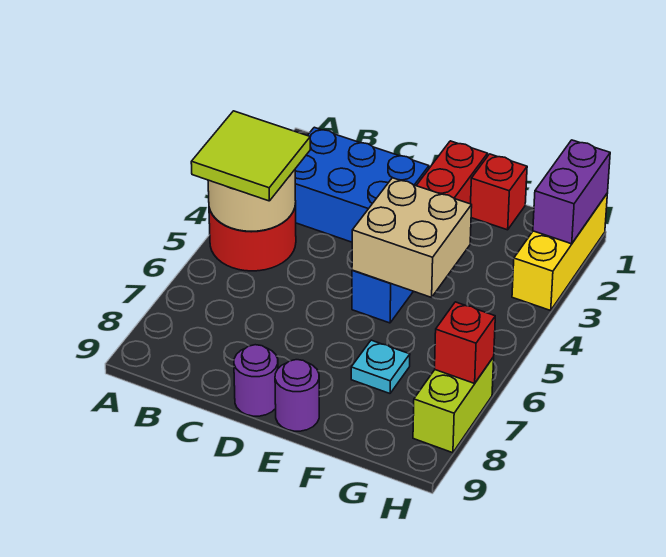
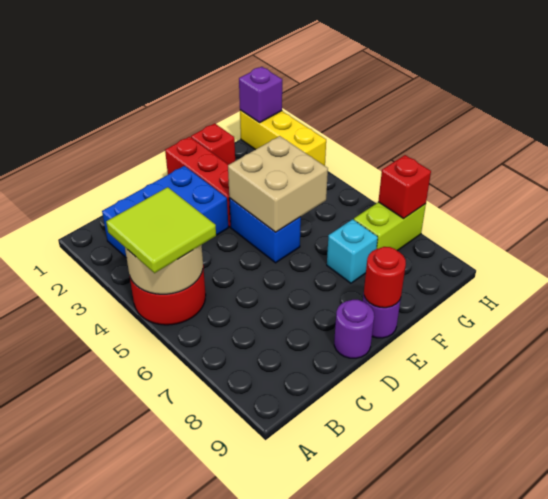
none -> red round brick E9 level 2
cyan plate F7 level 1 -> cyan brick F7 level 1
purple brick H1:H2 level 2 -> purple brick H1 level 2
lime brick H7:H8 level 1 -> lime brick G7:H7 level 1

